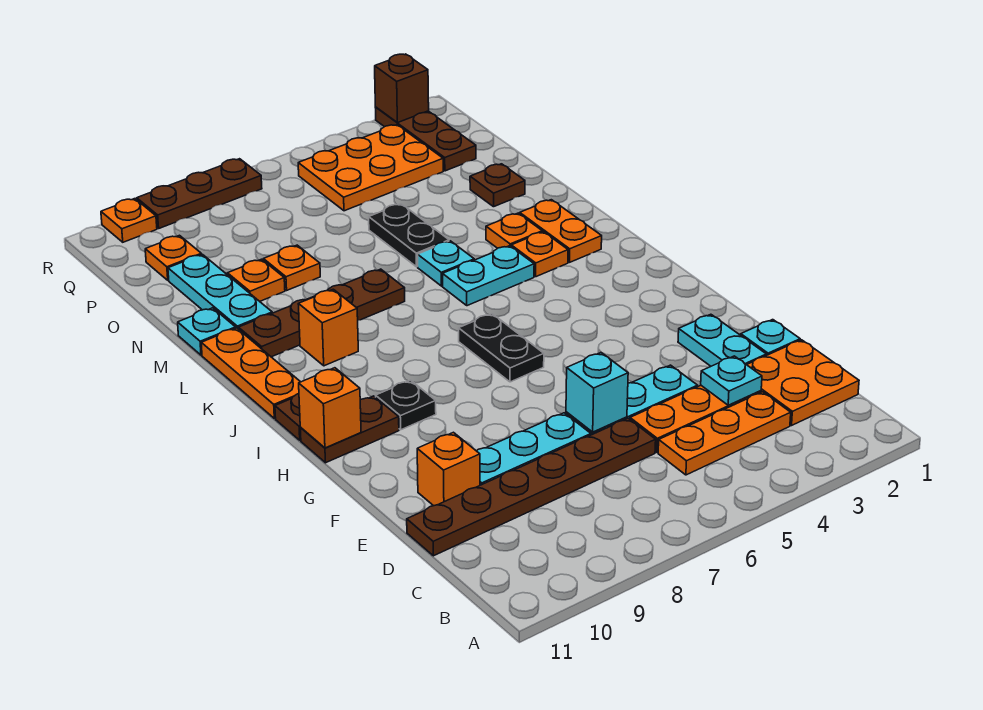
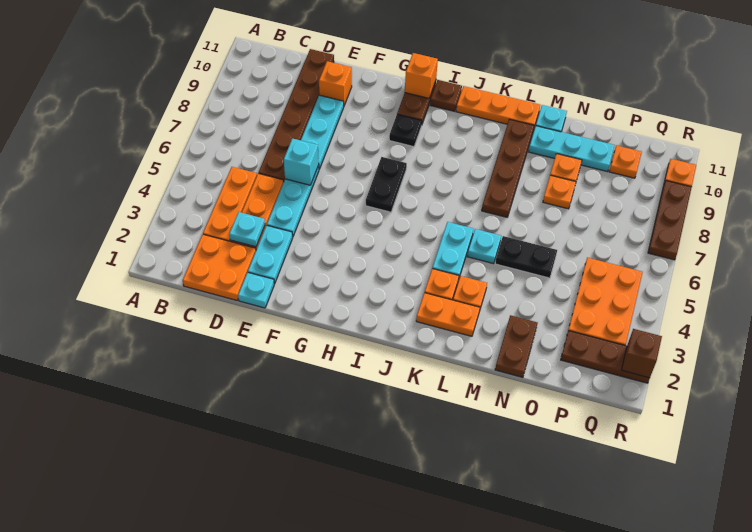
cyan plate E2:F2 level 1 -> cyan plate E2:E3 level 1
black plate H6:I6 level 1 -> black plate H6:H7 level 1
orange brick K9 level 1 -> none
brown plate N2 level 1 -> brown plate N1:N2 level 1

